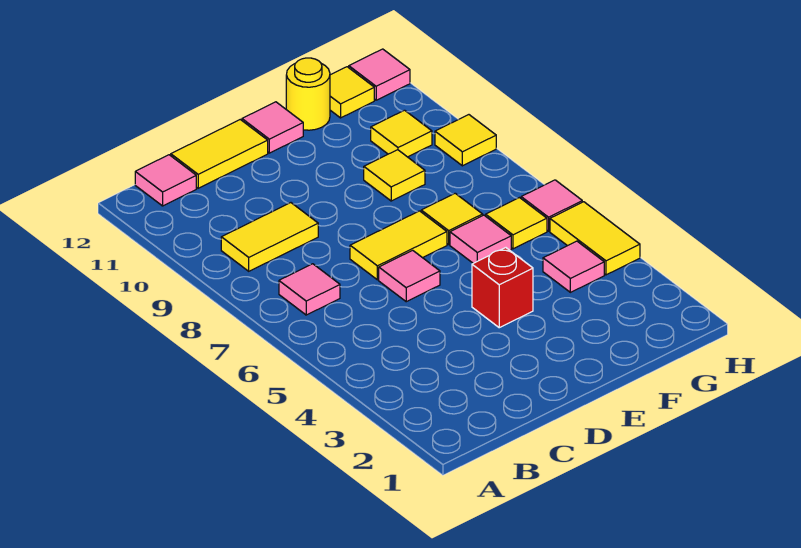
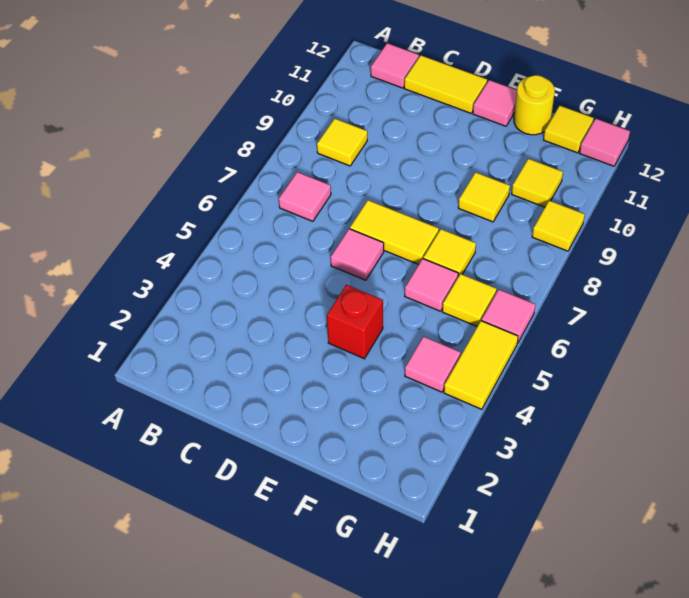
yellow tile B9:C9 level 1 -> yellow tile B9 level 1

